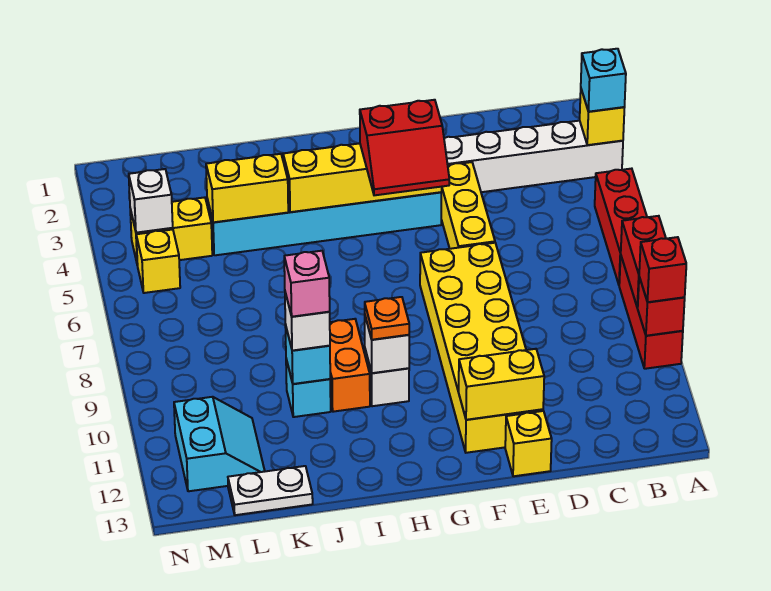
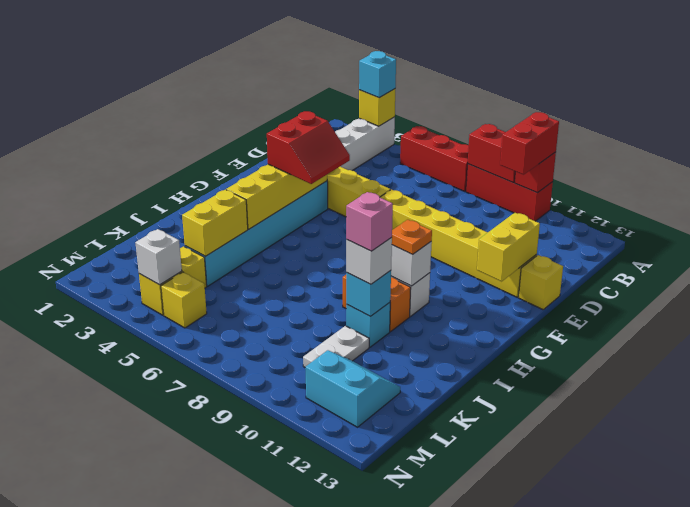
red brick A10 level 3 -> red brick A10:B10 level 3
yellow brick E7:F12 level 1 -> yellow brick E7:E12 level 1
white plate K13:L13 level 1 -> white plate K10:L10 level 1

